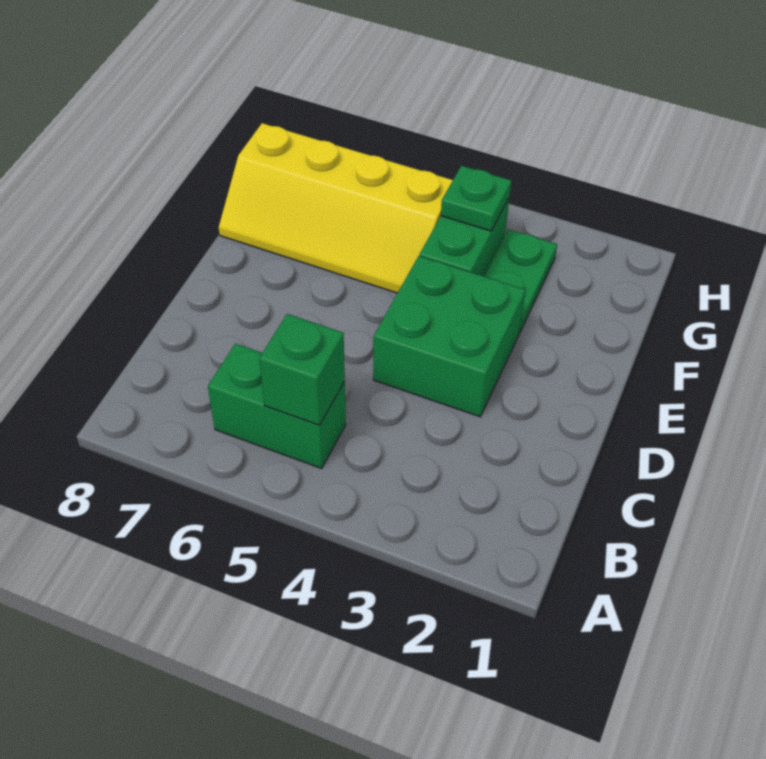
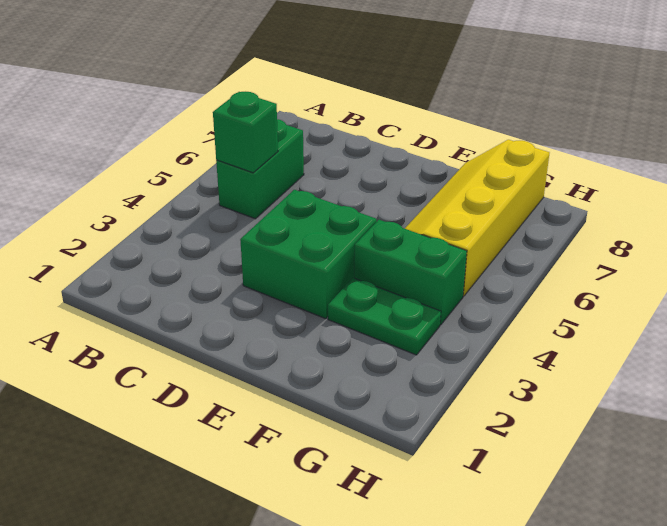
green plate G4 level 2 -> none

